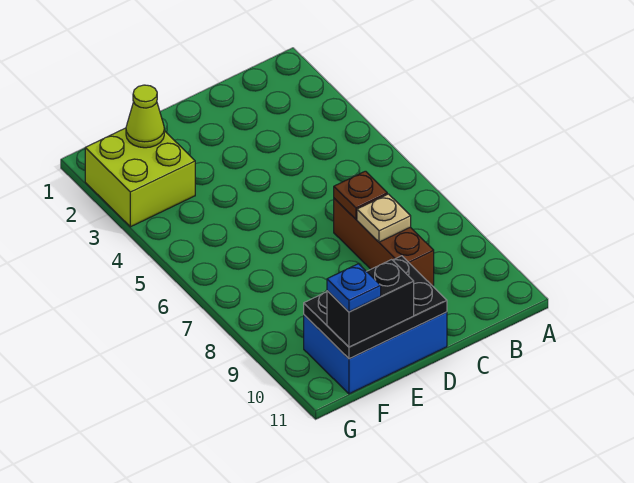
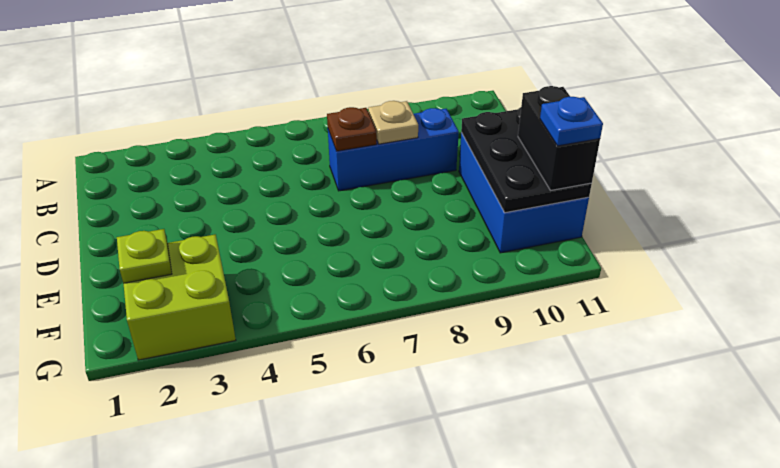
brown brick C7:C9 level 1 -> blue brick C7:C9 level 1
lime cone F2 level 2 -> lime plate F2 level 2

